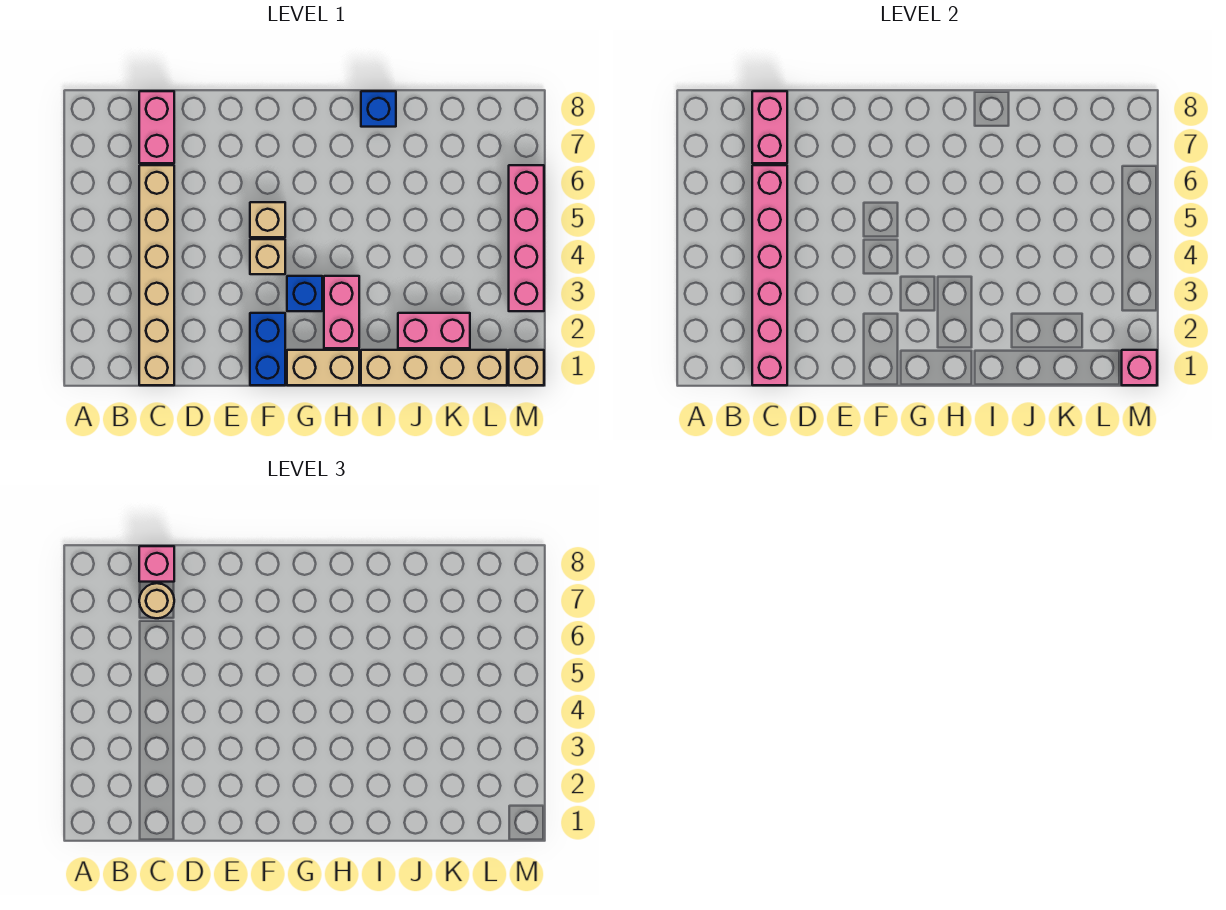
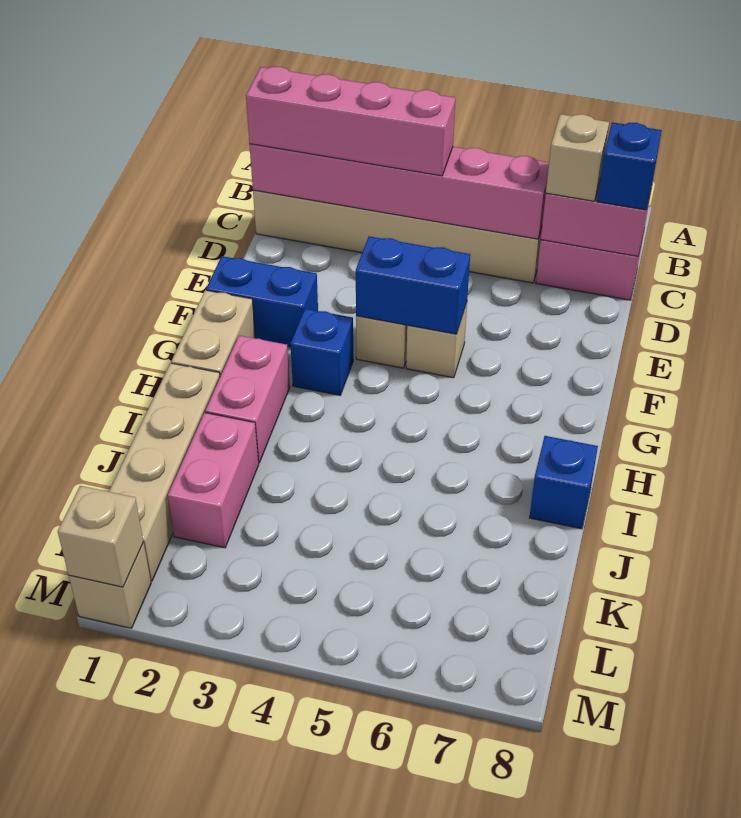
tan round brick C7 level 3 -> tan brick C7 level 3
pink brick C8 level 3 -> blue brick C8 level 3
none -> blue brick F4:F5 level 2
pink brick H2:H3 level 1 -> pink brick H2:I2 level 1
pink brick M1 level 2 -> tan brick M1 level 2
pink brick M3:M6 level 1 -> pink brick C1:C4 level 3

